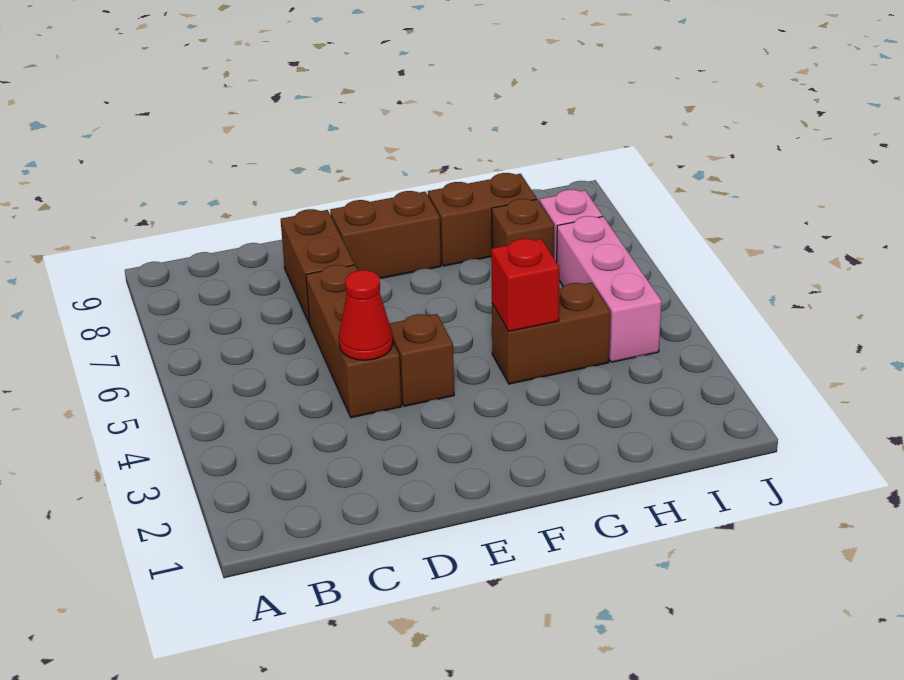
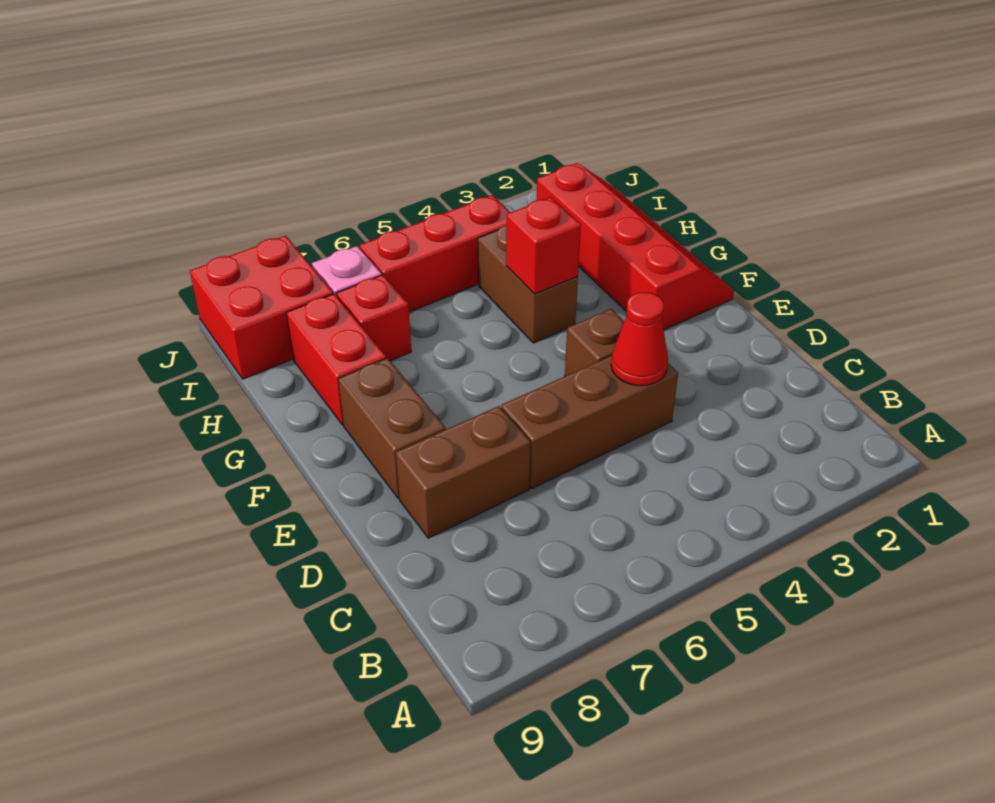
none -> red slope F1:I2 level 1 top 2
brown brick G8:H8 level 1 -> red brick G8:H8 level 1
brown brick H7 level 1 -> red brick H7 level 1
pink brick I4:I6 level 1 -> red brick I4:I6 level 1
none -> red brick I8:J9 level 1

